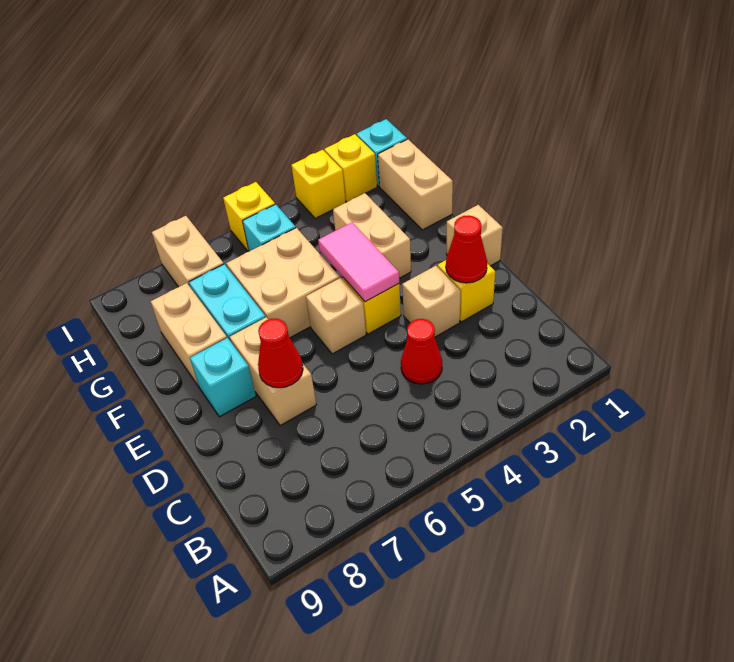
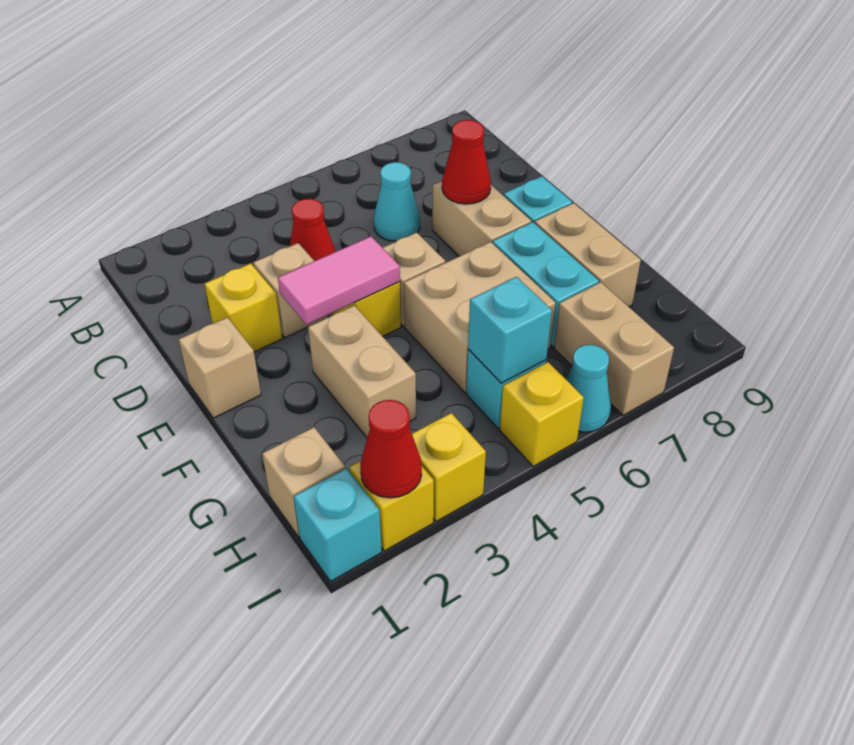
none -> cyan cone C6 level 1
red cone D2 level 2 -> red cone I2 level 2
pink tile E4:F4 level 2 -> pink tile E3:E4 level 2
tan brick G1:H1 level 1 -> tan brick H1 level 1
none -> cyan brick H5 level 2
none -> cyan cone I6 level 1

